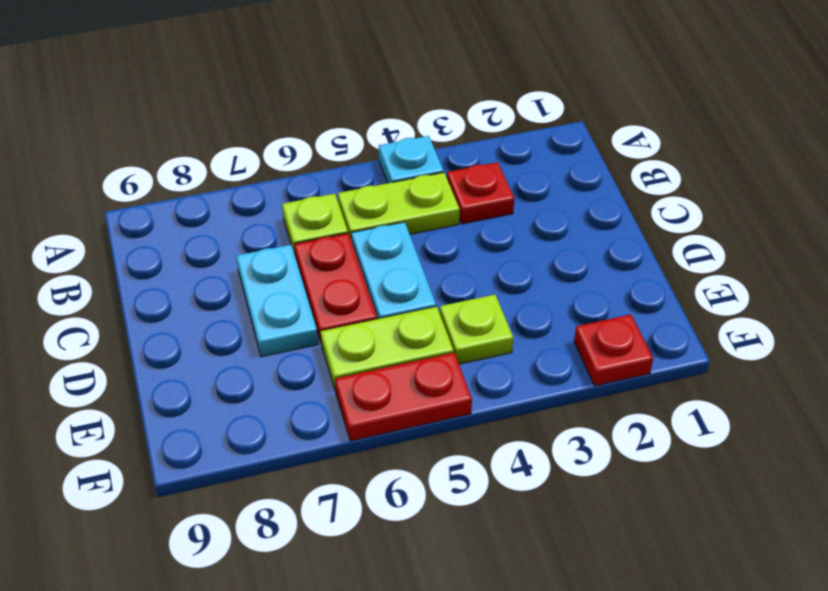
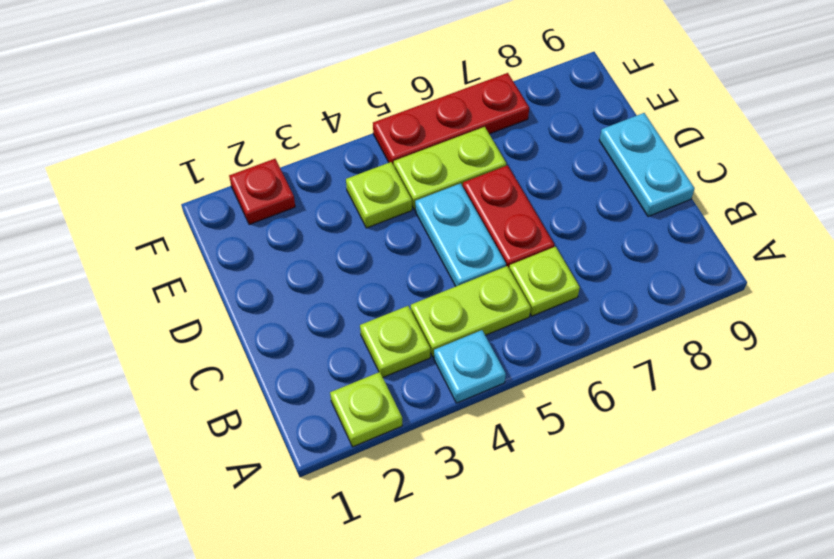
none -> lime plate A2 level 1
red plate B3 level 1 -> lime plate B3 level 1
cyan plate C7:D7 level 1 -> cyan plate C9:D9 level 1
red plate F5:F6 level 1 -> red plate F5:F7 level 1

